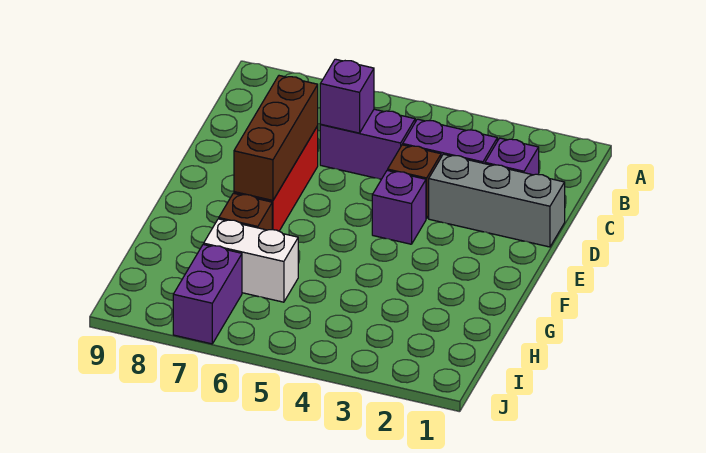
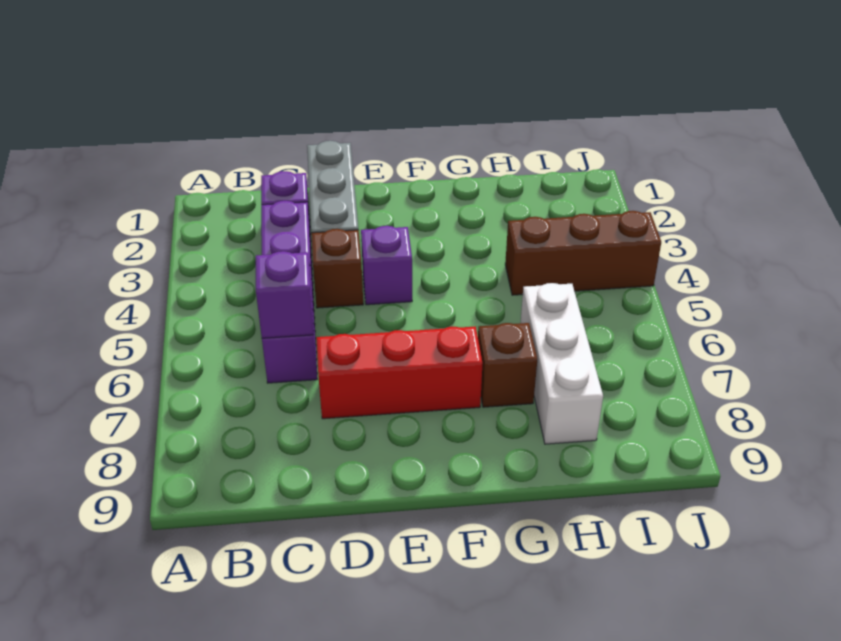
brown brick D7:F7 level 2 -> brown brick H4:J4 level 1
white brick H6:H7 level 1 -> white brick H6:H8 level 1
purple brick I7:J7 level 1 -> none

